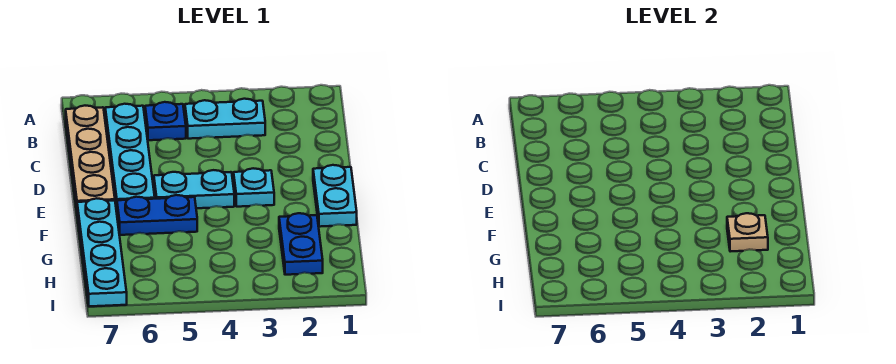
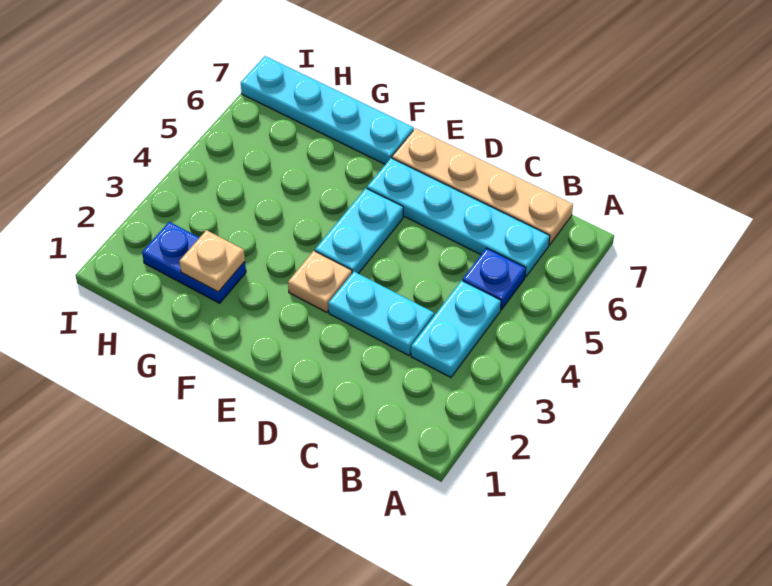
cyan plate E1:F1 level 1 -> cyan plate C3:D3 level 1
cyan plate E3 level 1 -> tan plate E3 level 1
blue plate F5:F6 level 1 -> none

